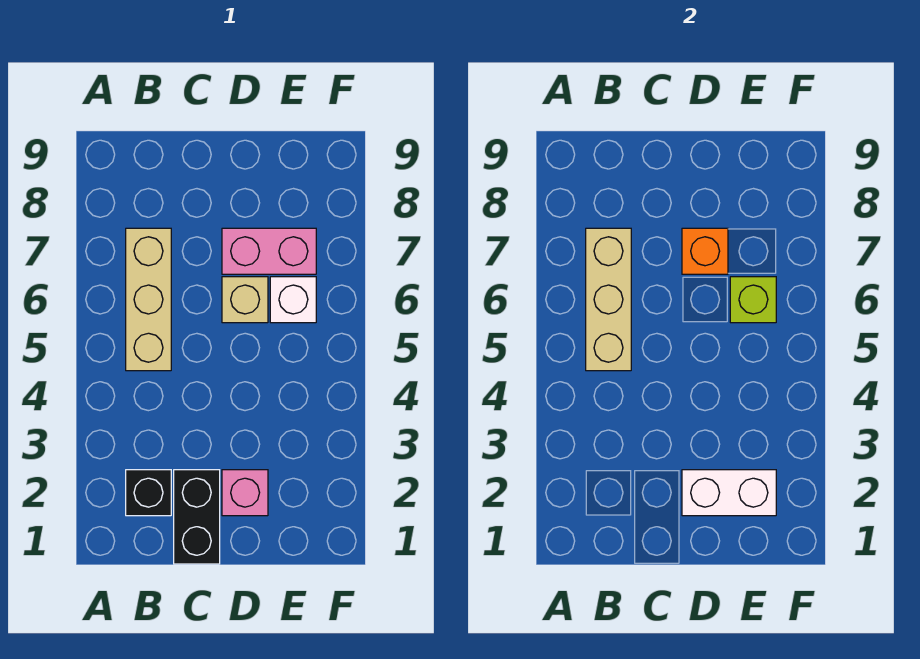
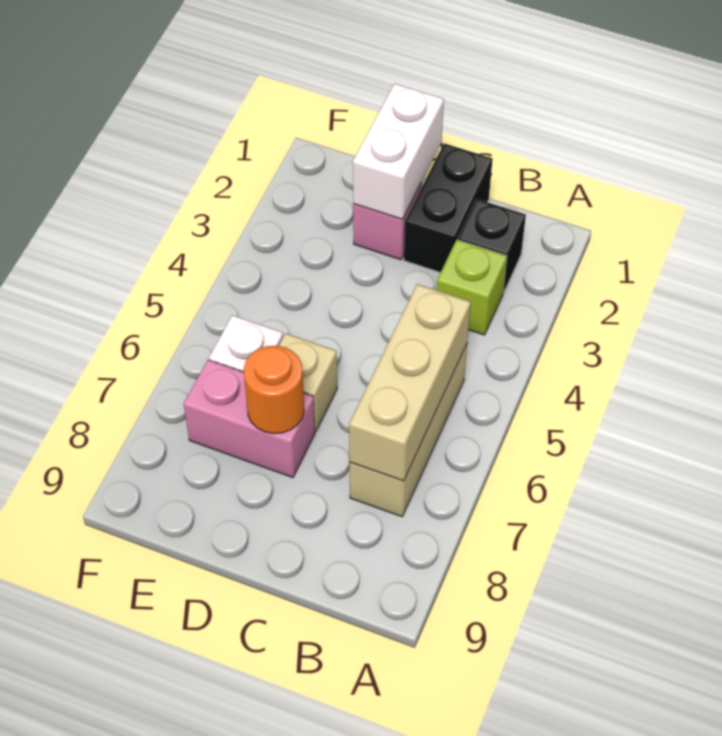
white brick D2:E2 level 2 -> white brick D1:D2 level 2
orange brick D7 level 2 -> orange round brick D7 level 2
lime brick E6 level 2 -> lime brick B3 level 1

